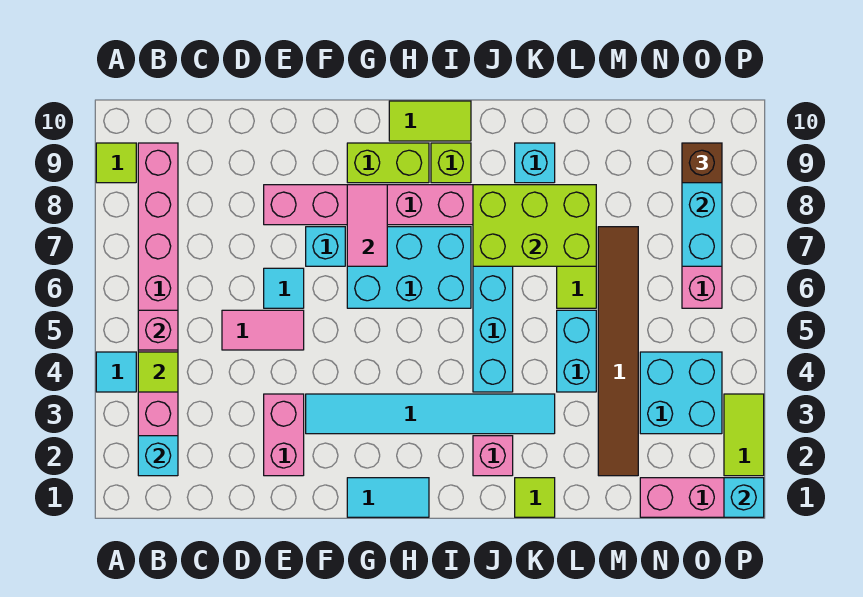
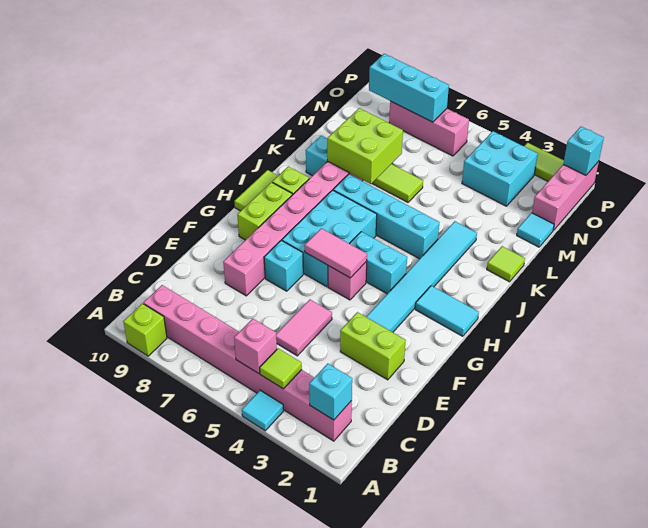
lime tile A9 level 1 -> lime brick A9 level 1
pink brick E2:E3 level 1 -> lime brick E2:E3 level 1
cyan tile E6 level 1 -> cyan tile M1 level 1
cyan tile G1:H1 level 1 -> cyan tile H1:H2 level 1
pink tile G7:G8 level 2 -> pink tile G5:G6 level 2
pink brick J2 level 1 -> pink brick G5 level 1
lime brick J7:L8 level 2 -> lime brick K7:L8 level 2
cyan brick L4:L5 level 1 -> cyan brick H4:H5 level 1
brown tile M2:M7 level 1 -> none
brown brick O9 level 3 -> none

